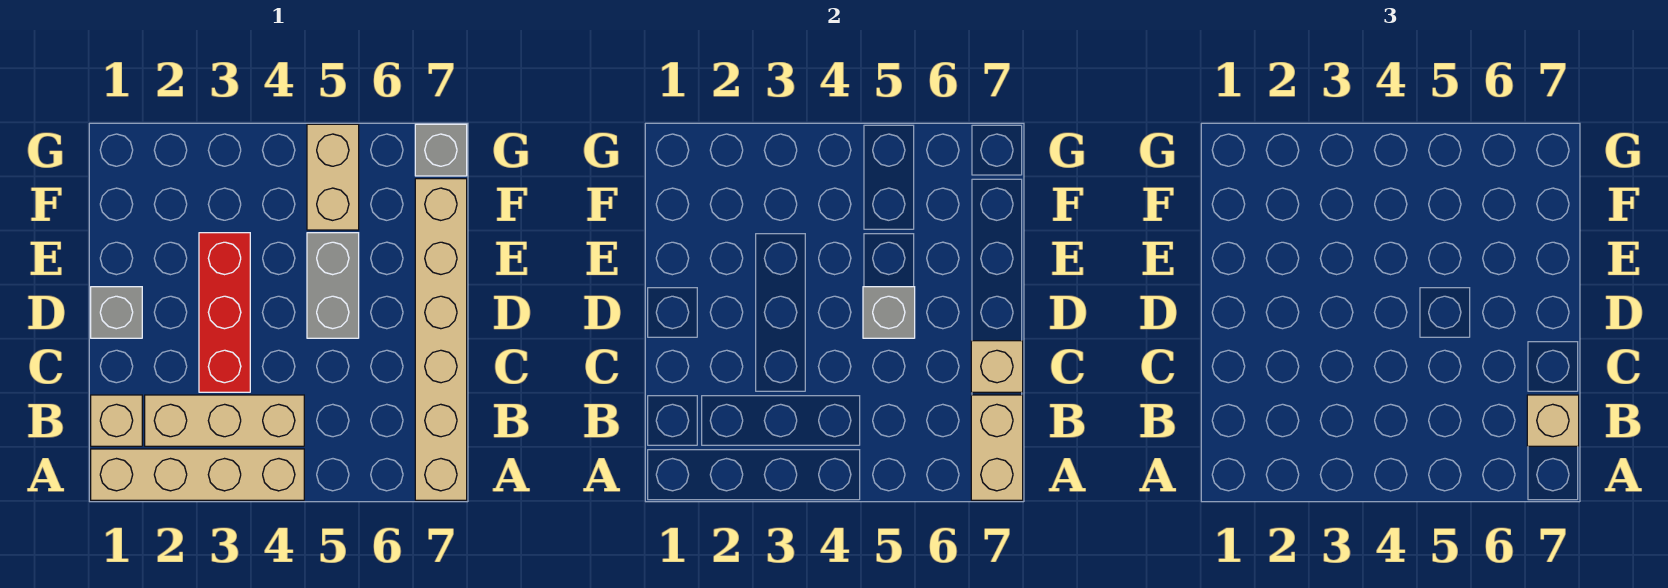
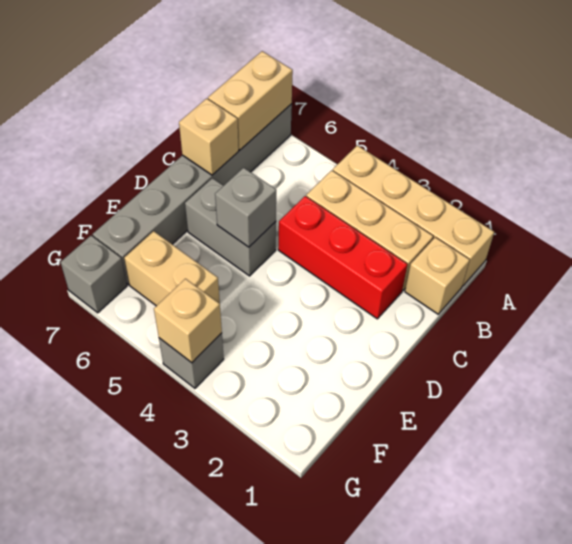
tan brick A7:F7 level 1 -> grey brick A7:F7 level 1
tan brick B7 level 3 -> tan brick G4 level 2
red brick C3:E3 level 1 -> red brick C2:C4 level 1
grey brick D1 level 1 -> grey brick G4 level 1
grey brick D5:E5 level 1 -> grey brick D5:D6 level 1
tan brick F5:G5 level 1 -> tan brick F5:F6 level 1

